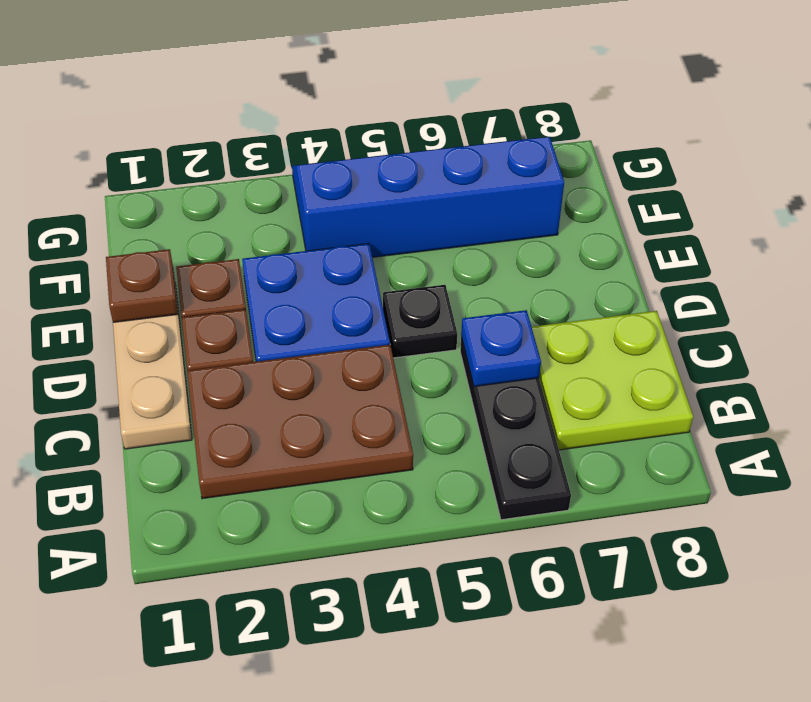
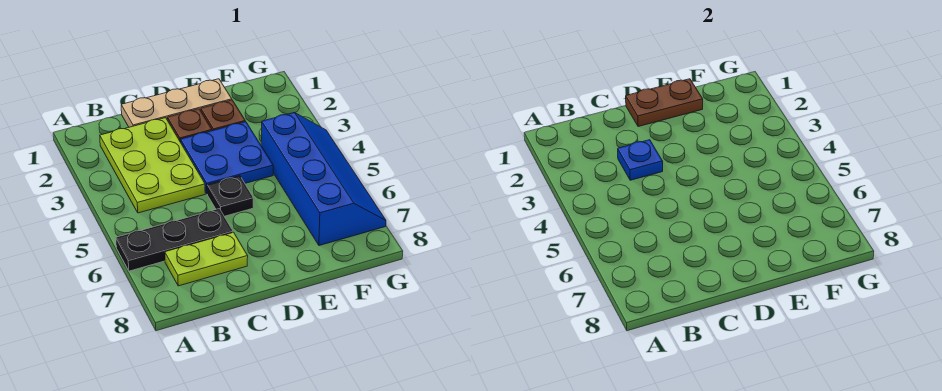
brown plate B2:C4 level 1 -> lime plate B2:C4 level 1
lime plate B7:C8 level 1 -> lime plate B7:C7 level 1
blue plate C6 level 2 -> blue plate C3 level 2
brown plate E1 level 2 -> brown plate D1:E1 level 2

